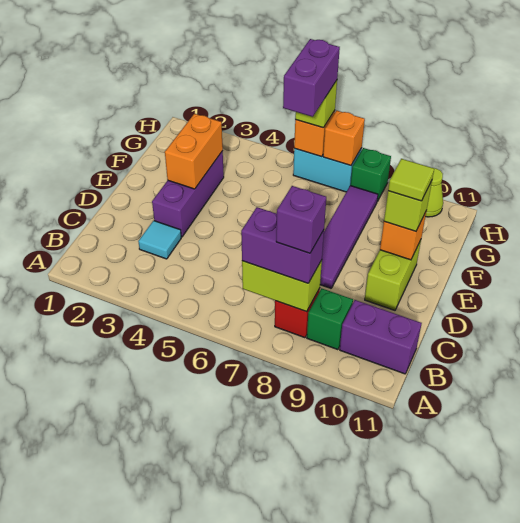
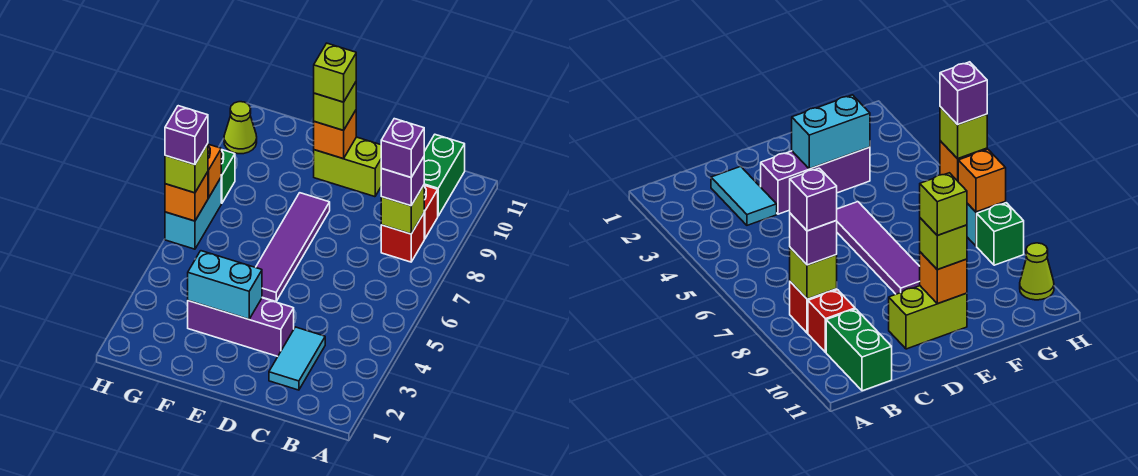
lime brick B7:B8 level 2 -> lime brick B8 level 2
purple brick B7:B8 level 3 -> purple brick B8 level 3
green brick B9 level 1 -> red brick B9 level 1
purple brick B10:B11 level 1 -> green brick B10:B11 level 1
cyan tile C3 level 1 -> cyan tile C2:C3 level 1
purple tile D8:G8 level 1 -> purple tile E5:E8 level 1
orange brick E3:F3 level 2 -> cyan brick E3:F3 level 2
lime tile E10 level 4 -> lime brick E10 level 4
purple brick G6:H6 level 4 -> purple brick H6 level 4

